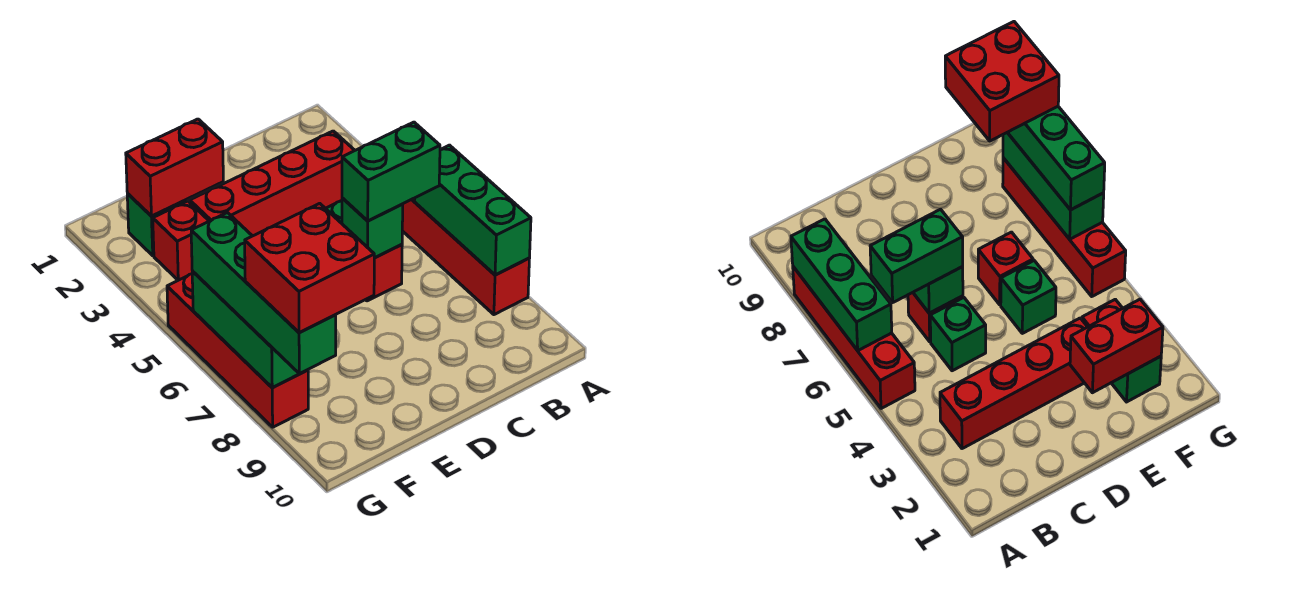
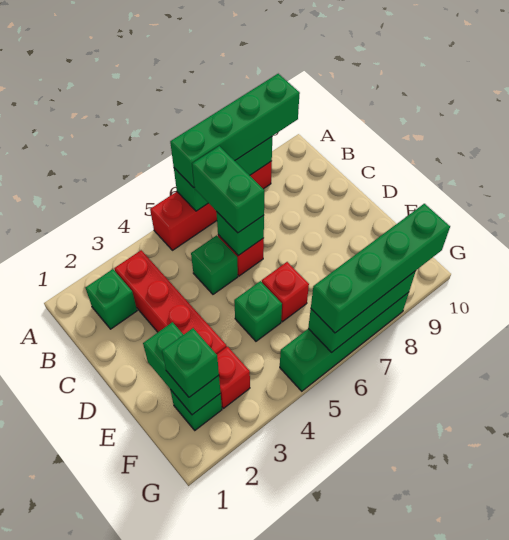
none -> green brick A6:A9 level 3
none -> green brick B2 level 1
red brick E2:F2 level 2 -> green brick E2:F2 level 2
none -> green brick F2 level 3
red brick F8:G9 level 4 -> none
red brick G5:G8 level 1 -> green brick G5:G8 level 1

